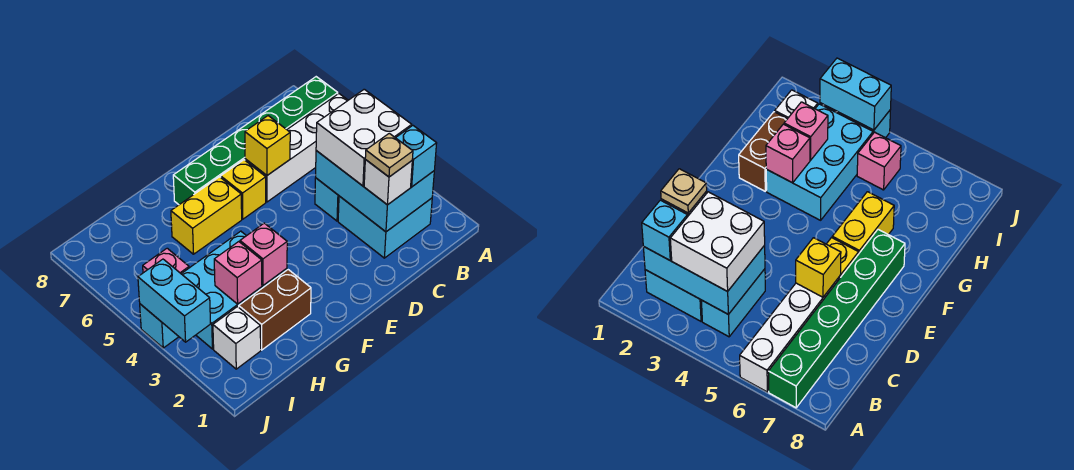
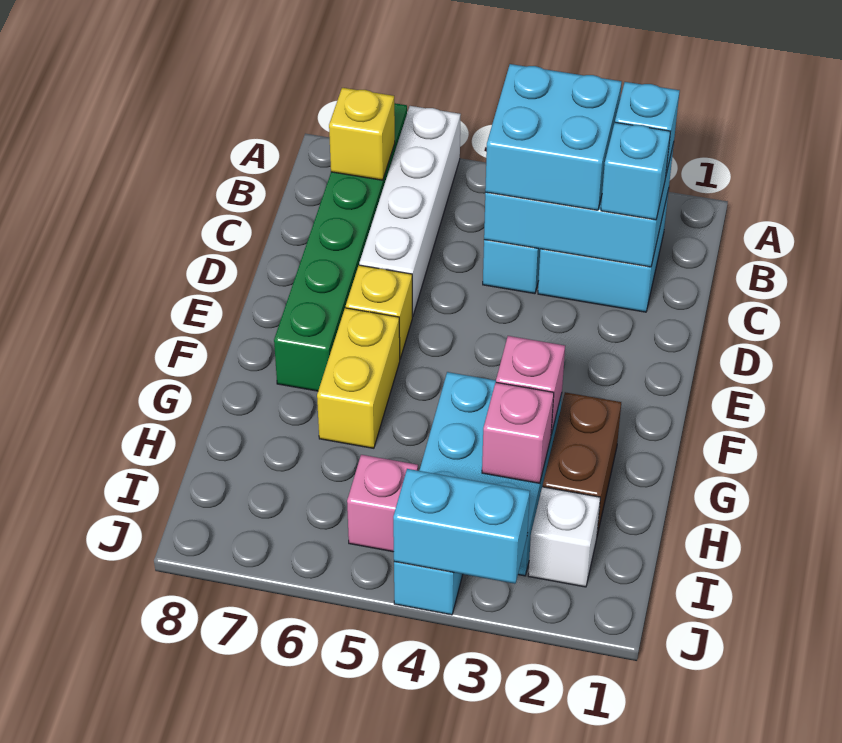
white brick B3:C4 level 3 -> cyan brick B3:C4 level 3
white brick C2 level 3 -> cyan brick C2 level 3
tan plate C2 level 4 -> none
yellow brick D6 level 2 -> yellow brick B7 level 2

